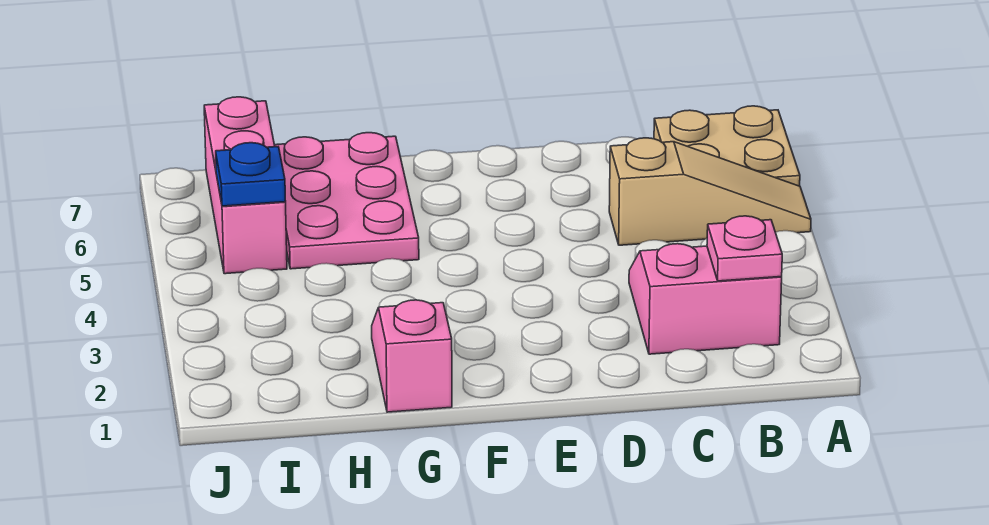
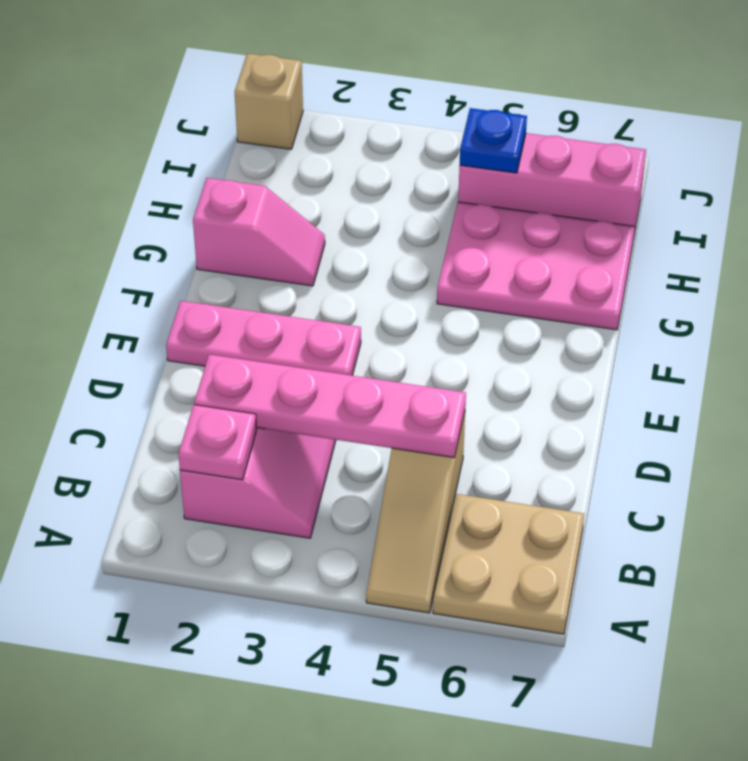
none -> pink plate C2:C5 level 2
none -> pink plate E1:E3 level 1
none -> tan brick J1 level 1

